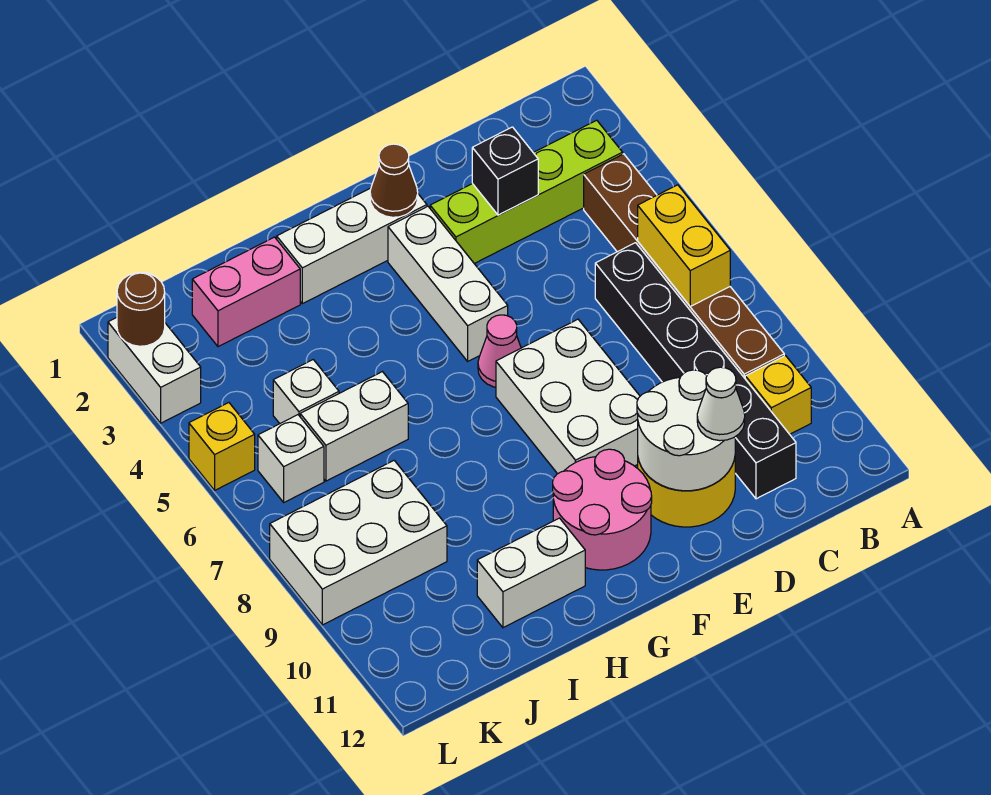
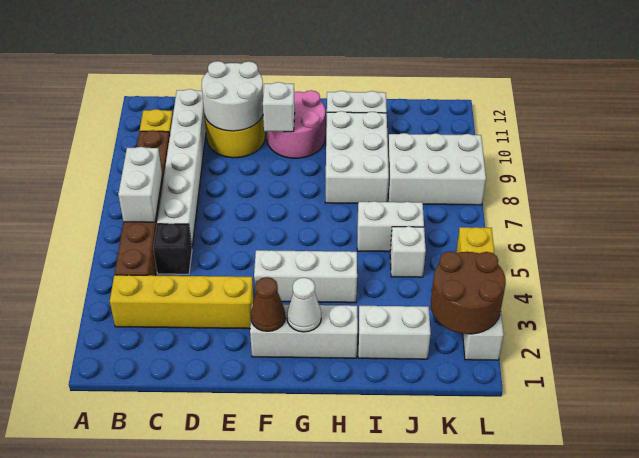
lime brick B3:E3 level 1 -> yellow brick B3:E3 level 1
yellow brick B6:B7 level 2 -> white brick B6:B7 level 2
black brick C6:C11 level 1 -> white brick C6:C11 level 1
black brick D3 level 2 -> black brick C5 level 1
white cone D11 level 3 -> white cone G2 level 2
white brick E7:F9 level 1 -> white brick H8:I10 level 1
white brick F3:F5 level 1 -> white brick F4:H4 level 1
pink cone F6 level 1 -> none
pink brick I2:J2 level 1 -> white brick I2:J2 level 1
white brick K6 level 1 -> white brick F10 level 2
brown round brick L2 level 2 -> brown round brick K2:L3 level 2

